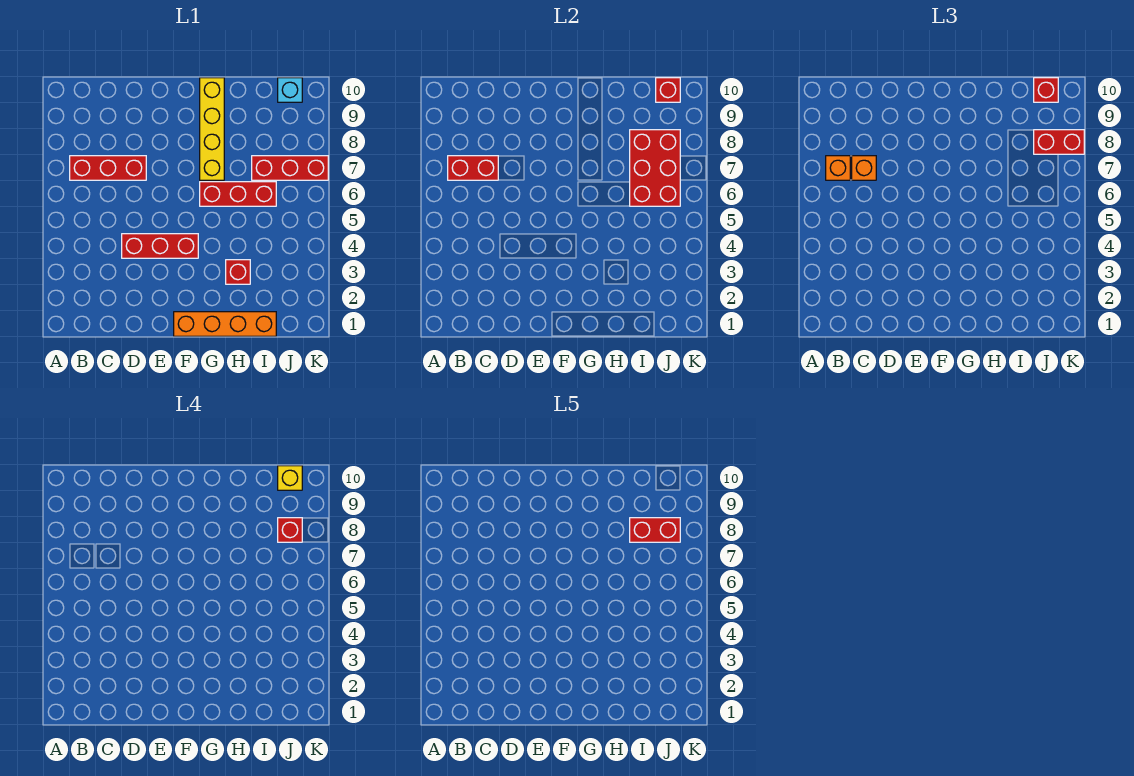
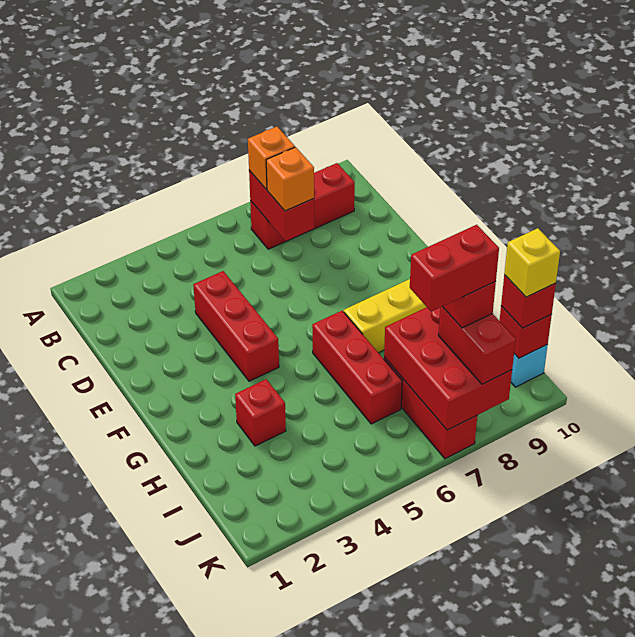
red brick B7:D7 level 1 -> red brick B7:B9 level 1
orange brick F1:I1 level 1 -> none
red brick I6:J8 level 2 -> red brick I7:K8 level 2
red brick I8:J8 level 5 -> red brick J7:J8 level 5

